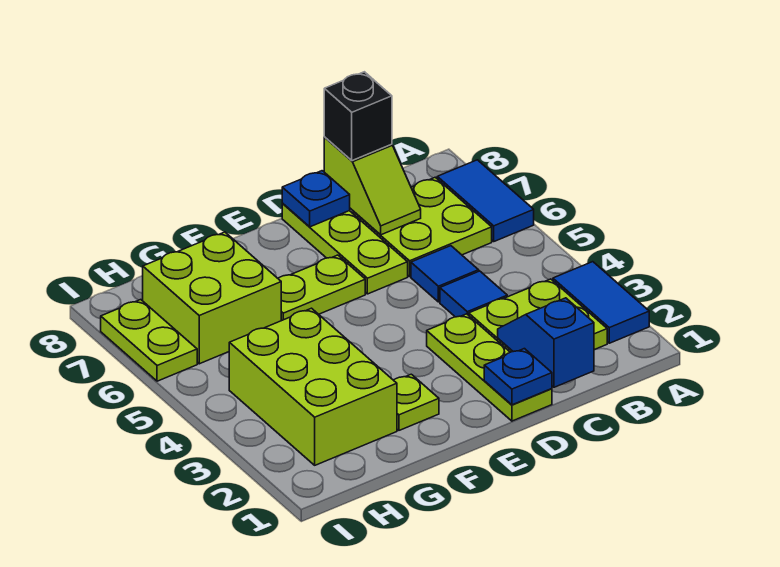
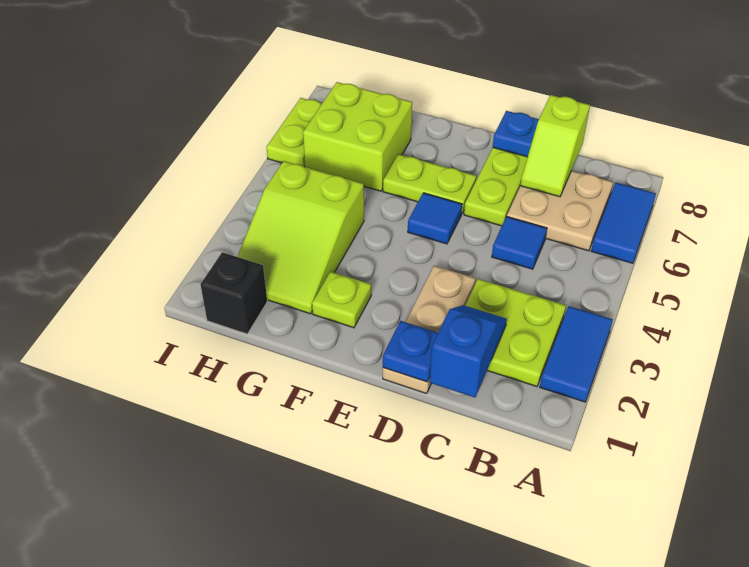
lime plate B6:C7 level 1 -> tan plate B6:C7 level 1
blue tile C4 level 1 -> blue tile E5 level 1
black brick C8 level 3 -> black brick H1 level 1
lime plate D1:D3 level 1 -> tan plate D1:D3 level 1
lime brick G2:H4 level 1 -> lime slope G2:H4 level 1 top 4

